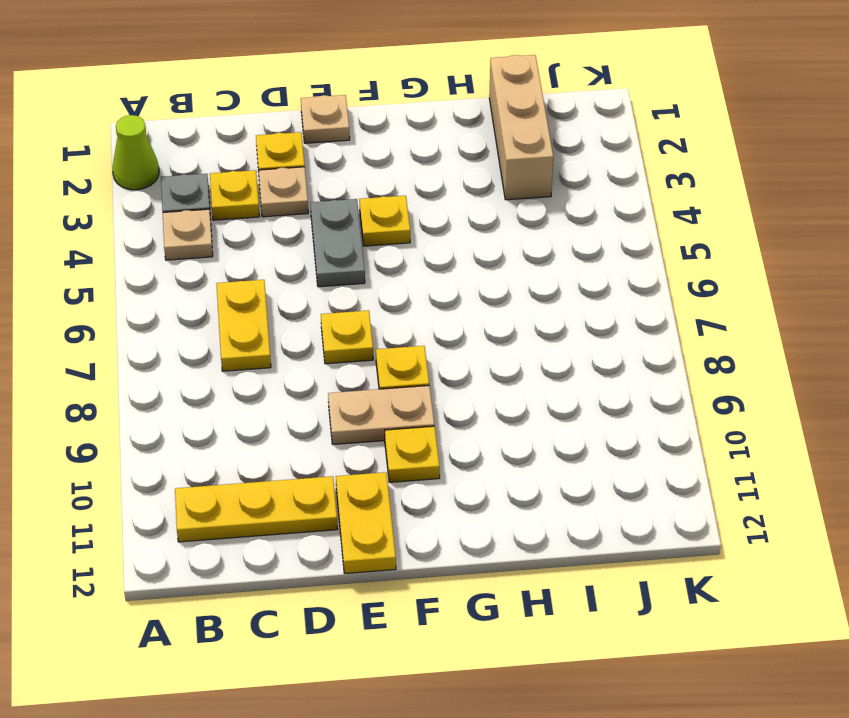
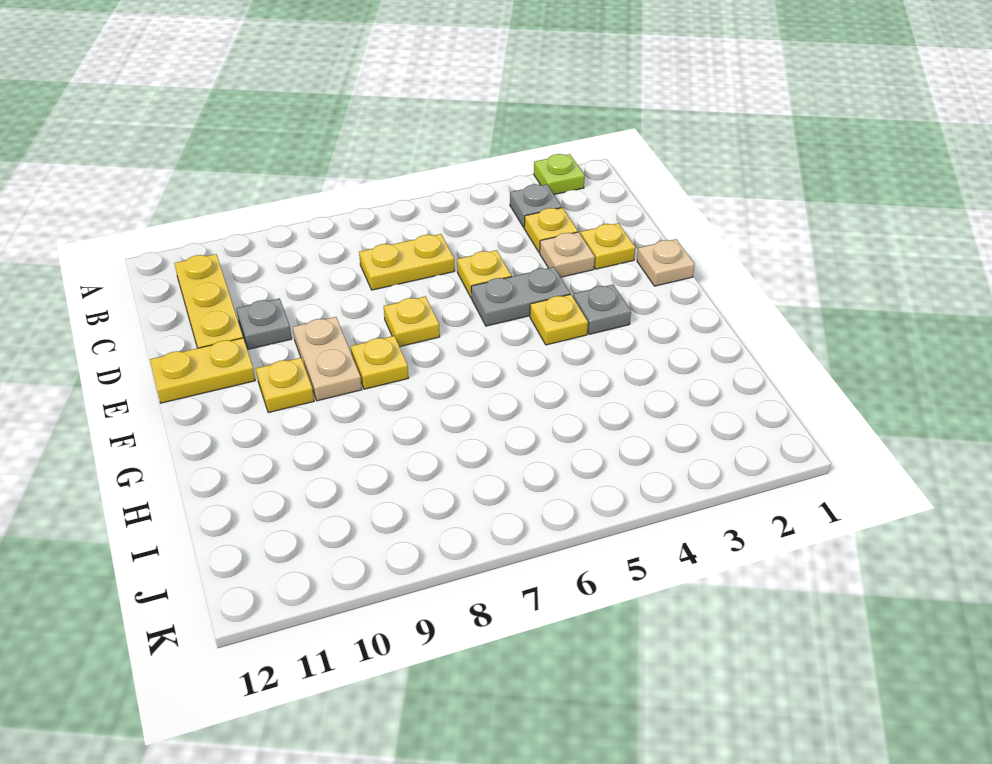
lime cone A2 level 1 -> lime plate A2 level 1
tan plate B4 level 1 -> none
none -> yellow plate D5 level 1
none -> grey plate D10 level 1
none -> grey plate F3 level 1
tan brick I1:I3 level 1 -> none

